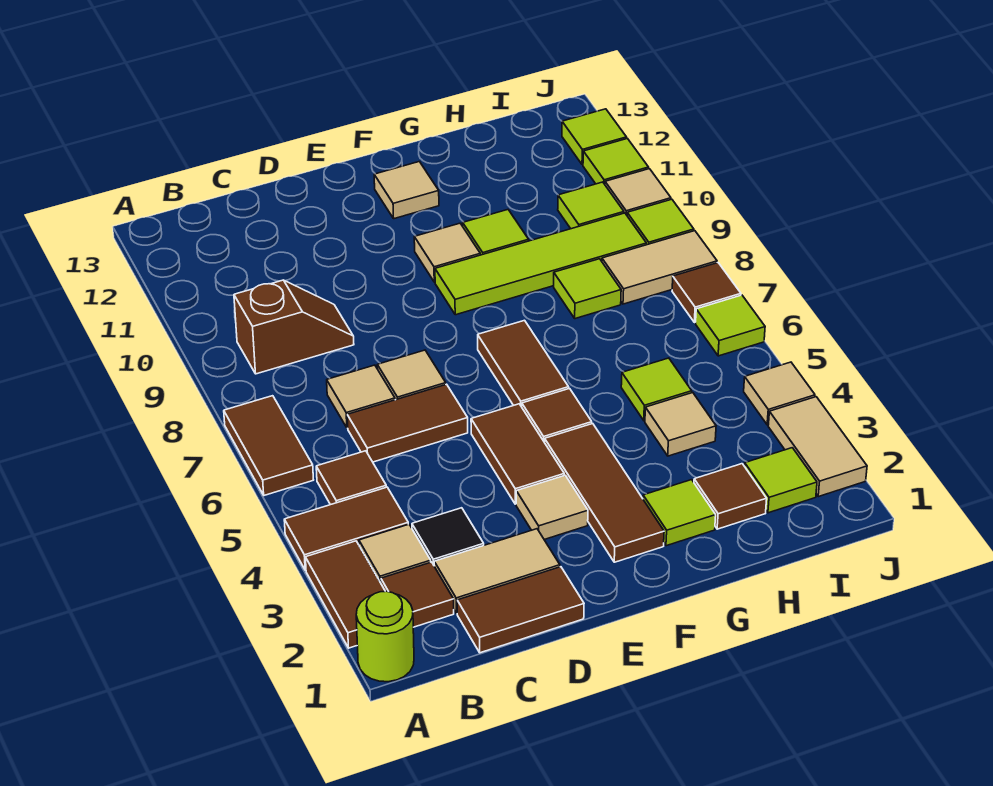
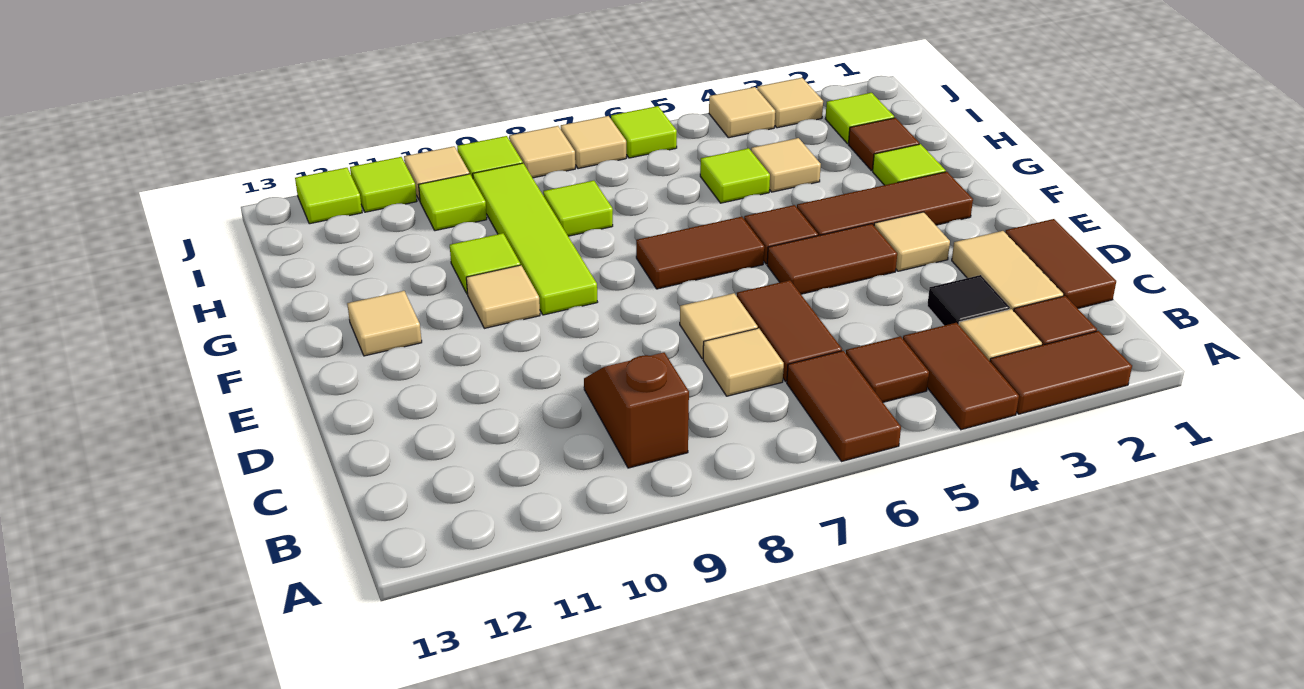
lime round brick A1 level 1 -> none
brown tile A6:A7 level 1 -> brown tile A6:B6 level 1
tan tile I8:J8 level 1 -> tan tile J8 level 1
tan tile J2:J3 level 1 -> tan tile J3 level 1
brown tile J7 level 1 -> tan tile J7 level 1

